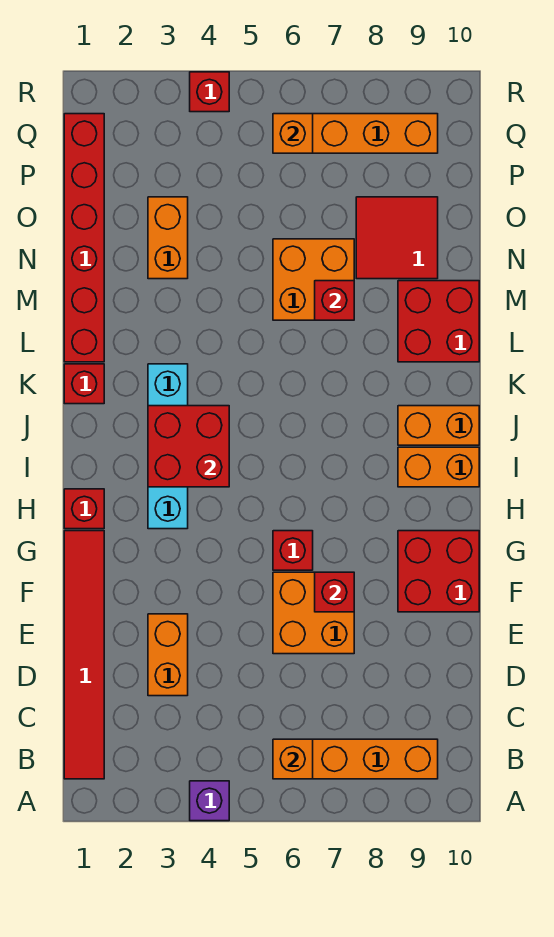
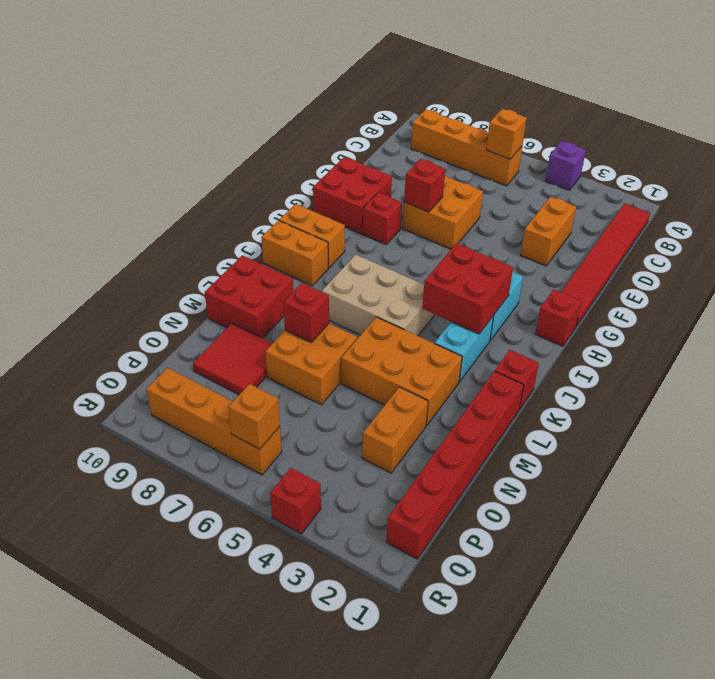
red brick G6 level 1 -> red brick G8 level 1
none -> tan brick J5:K7 level 1
none -> orange brick L3:M5 level 1

